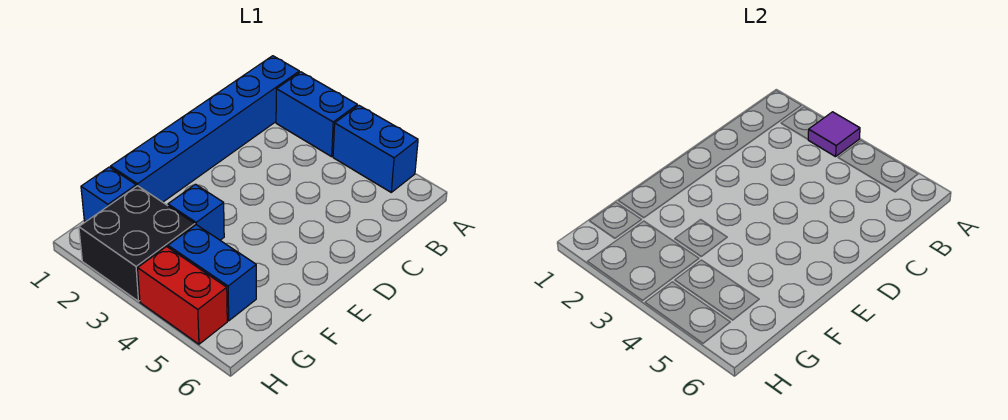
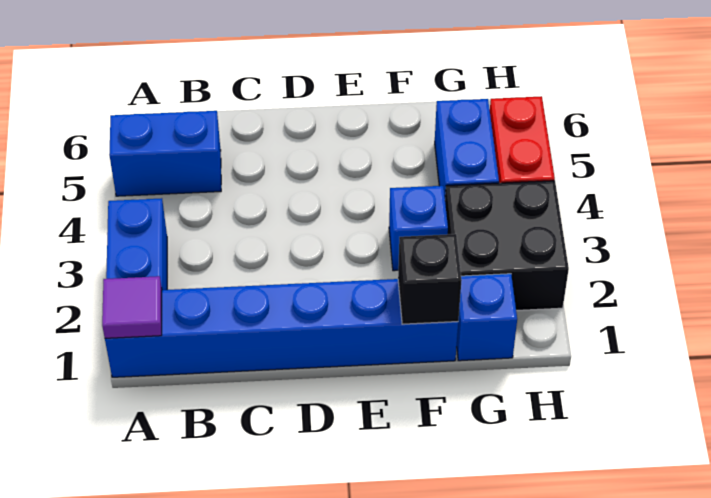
purple tile A3 level 2 -> purple tile A1 level 2
blue brick A4:A5 level 1 -> blue brick A5:B5 level 1
none -> black brick F1 level 2

